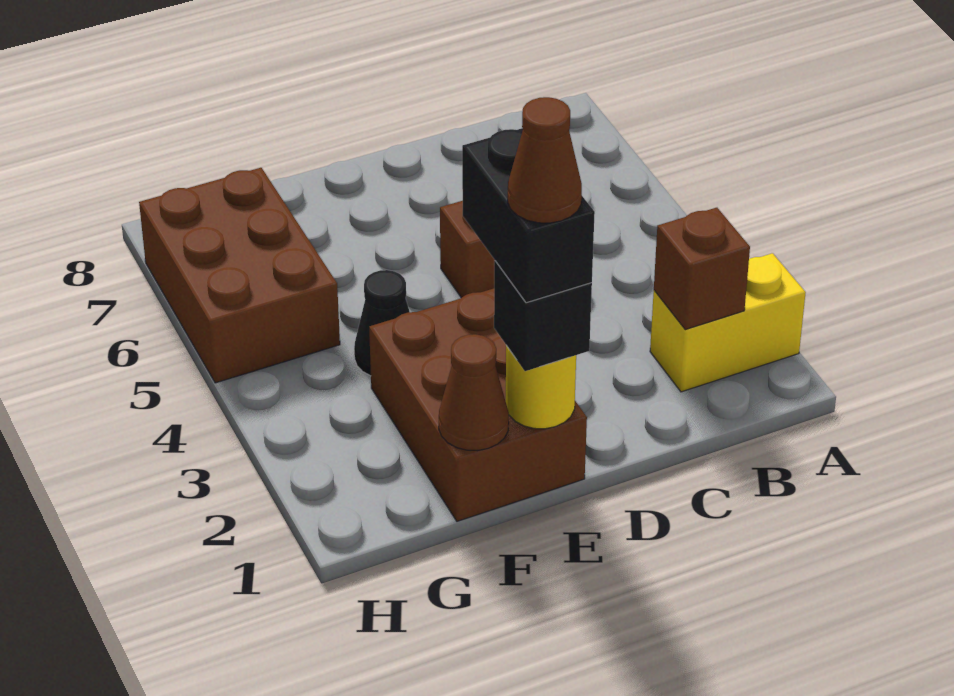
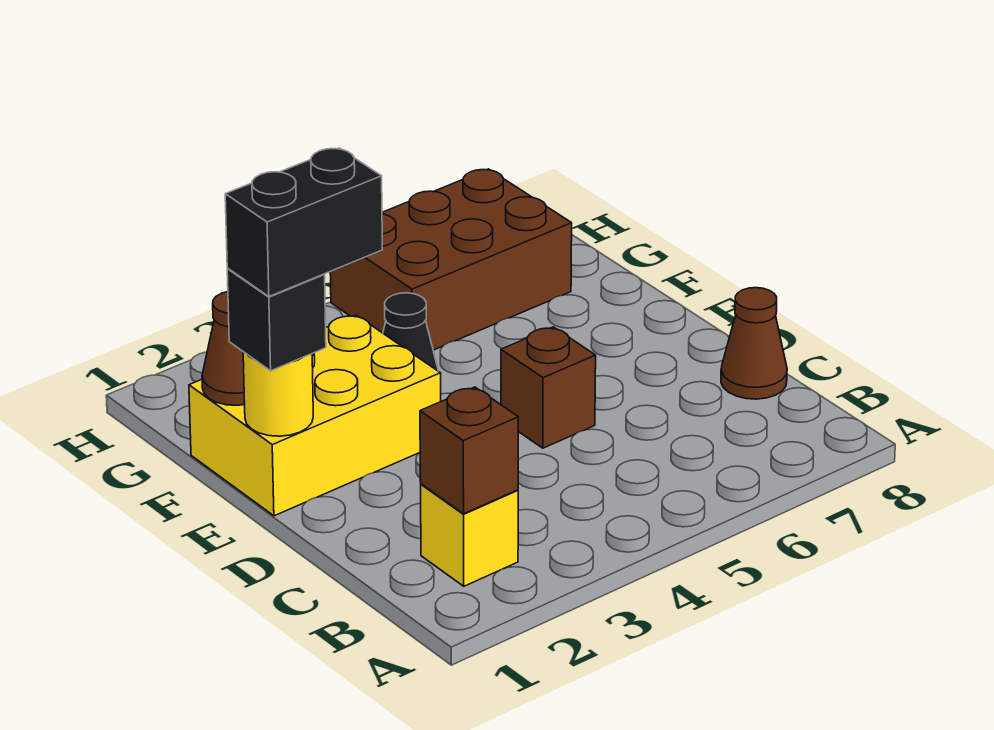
yellow brick A2:B2 level 1 -> yellow brick B2 level 1
brown brick E1:F3 level 1 -> yellow brick E1:F3 level 1
brown cone E1 level 5 -> brown cone C8 level 1

